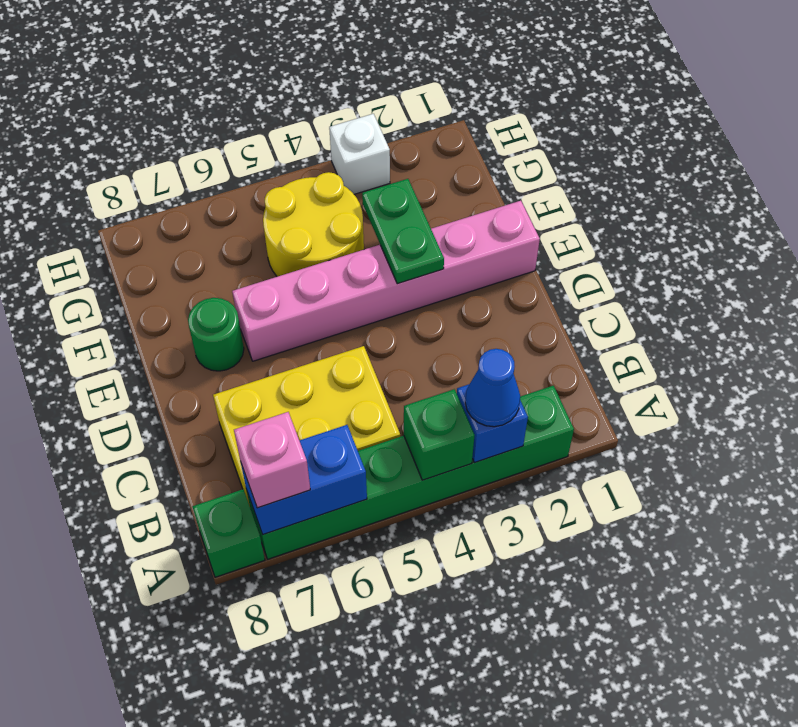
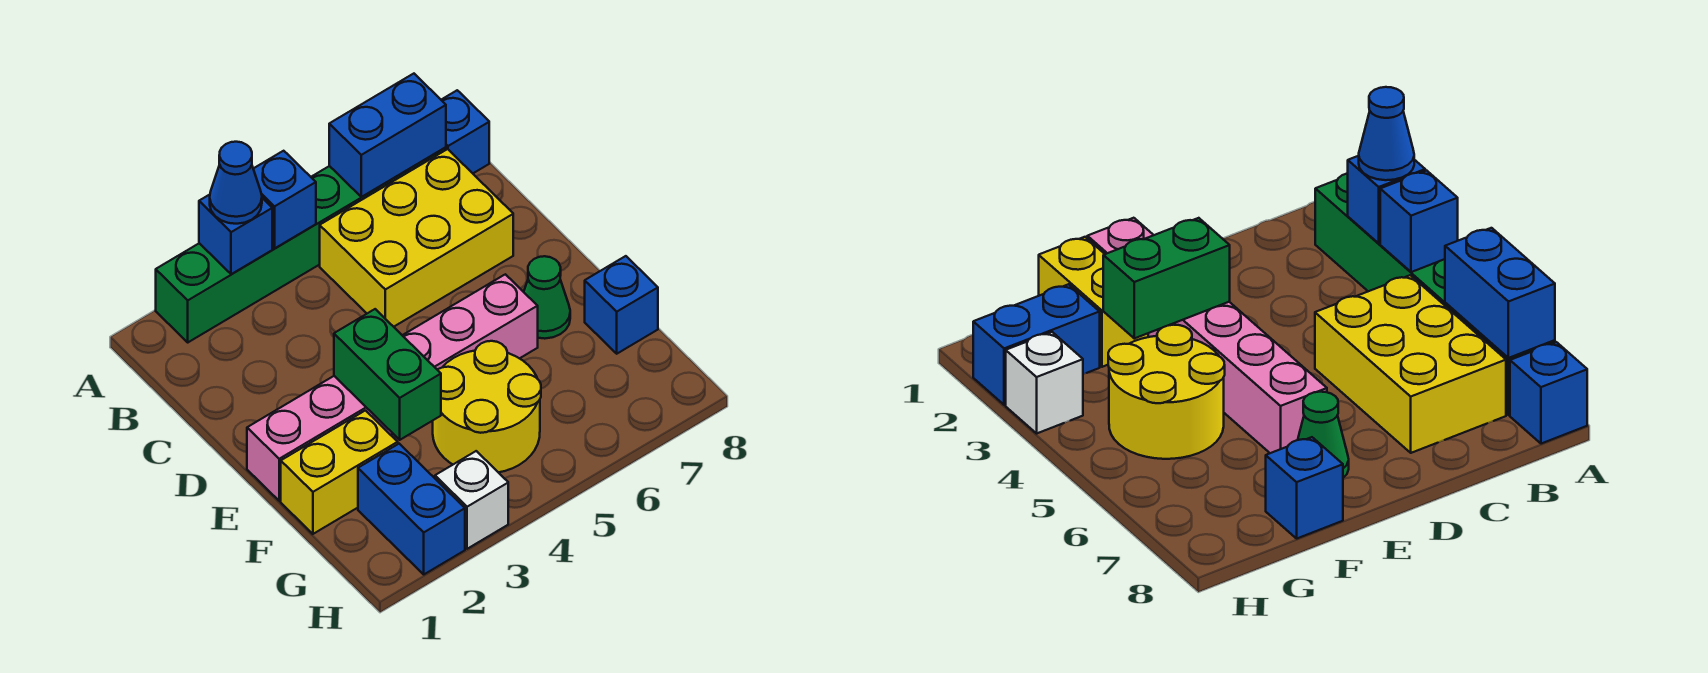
green brick A4 level 2 -> blue brick A4 level 2
pink brick A7 level 3 -> none
green brick A8 level 1 -> blue brick A8 level 1
green plate E3:F3 level 2 -> green brick E3:F3 level 2
green round brick E7 level 1 -> green cone E7 level 1
none -> yellow brick F1:F2 level 1
none -> blue brick F8 level 1
none -> blue brick G2:H2 level 1

